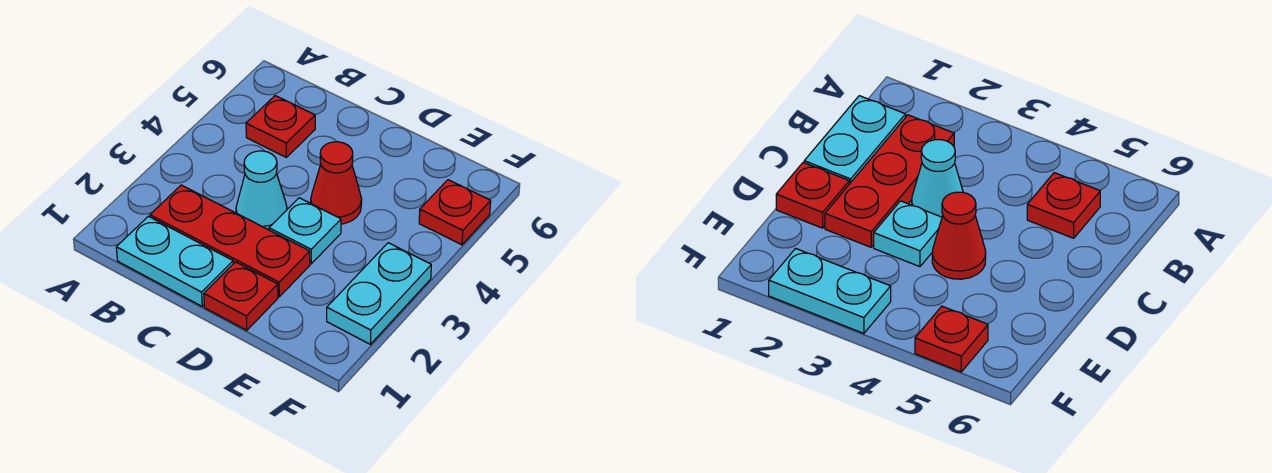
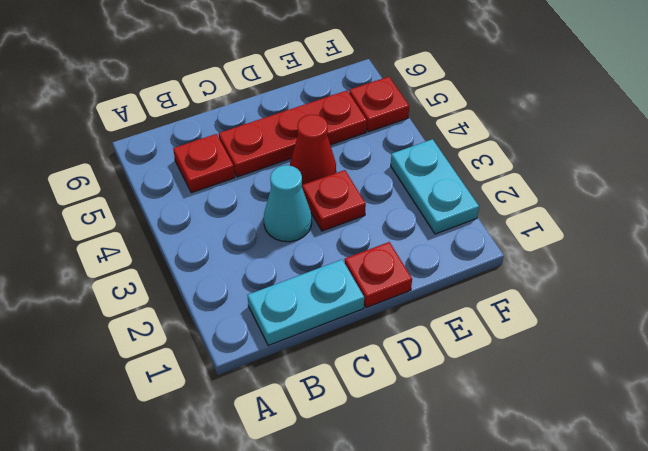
red plate B2:D2 level 1 -> red plate C5:E5 level 1
cyan plate D3 level 1 -> red plate D3 level 1

